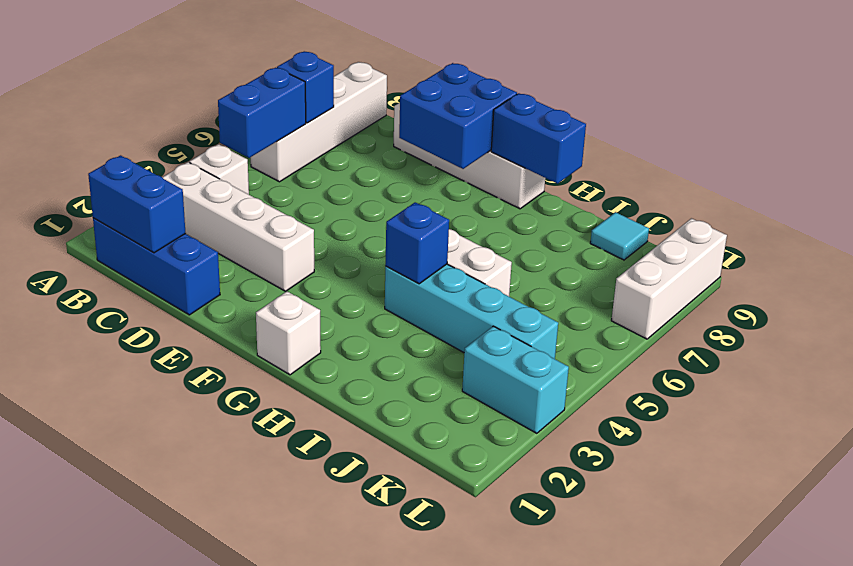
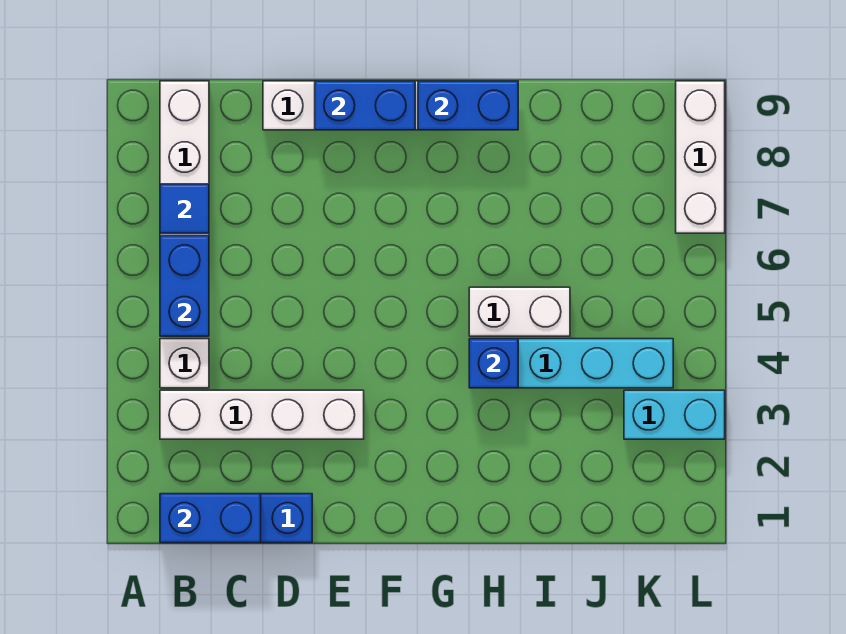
blue brick B7 level 2 -> blue tile B7 level 2
blue brick E8:F9 level 2 -> blue brick E9:F9 level 2
white brick G1 level 1 -> none
cyan tile J9 level 1 -> none

